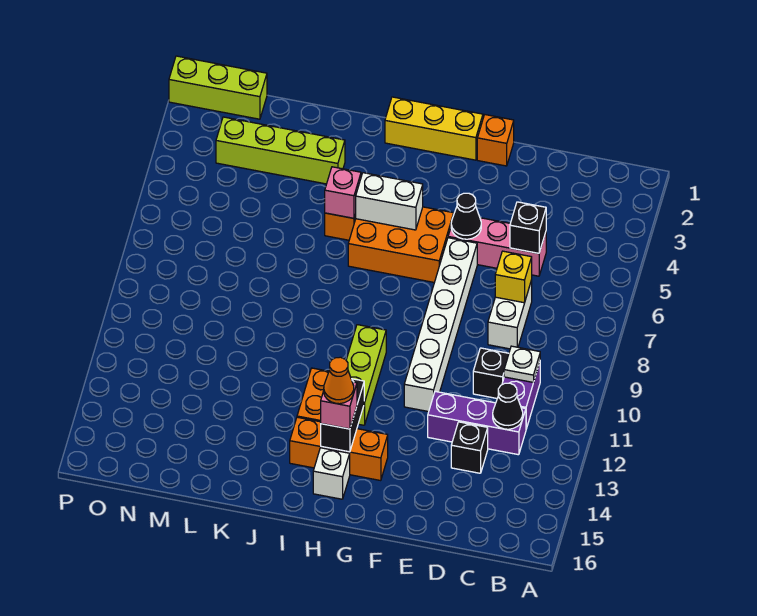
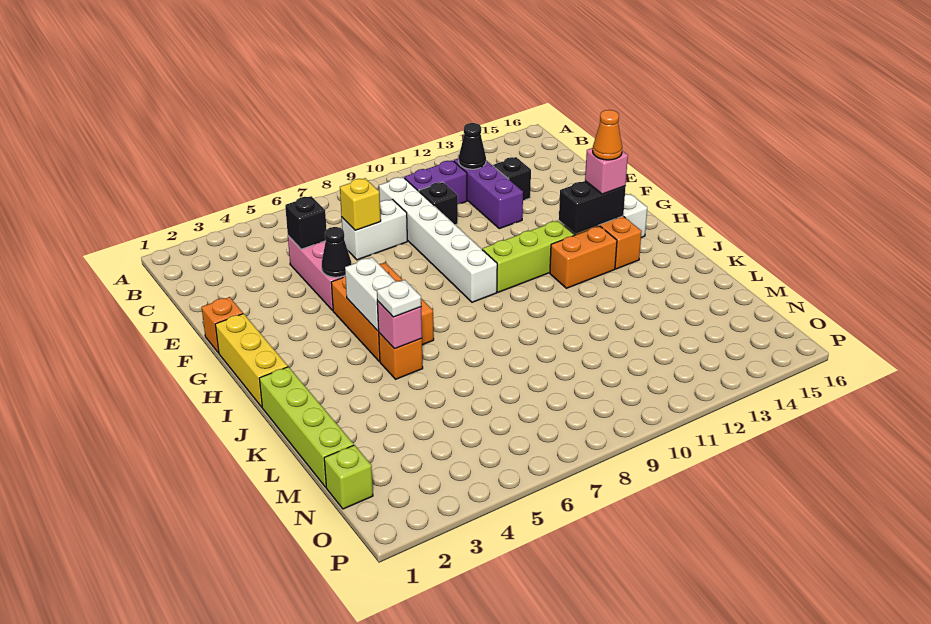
white plate C10 level 2 -> white plate J5 level 3
white brick F6:F11 level 1 -> white brick C9:H9 level 1
lime brick K3:N3 level 1 -> lime brick J1:M1 level 1
lime brick N1:P1 level 1 -> lime brick N1 level 1

